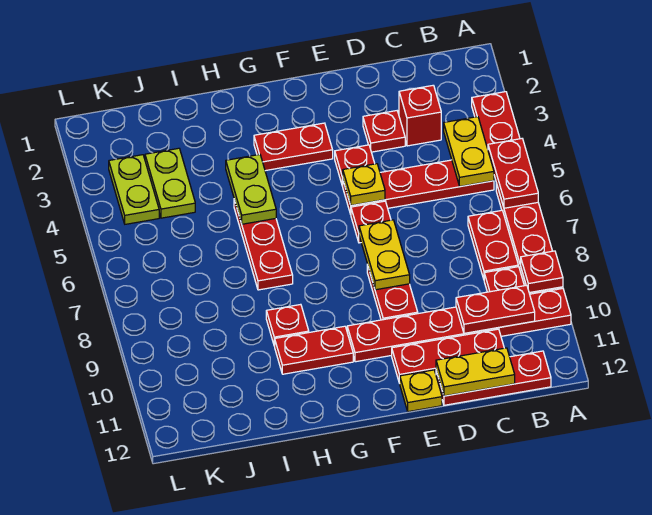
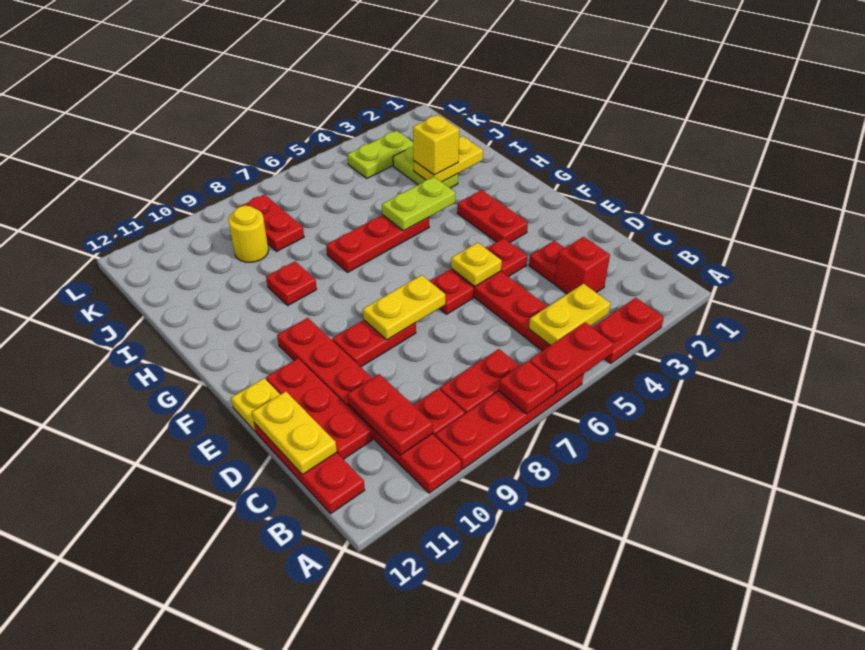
red plate A9 level 2 -> red plate A7 level 2
red plate G10:H10 level 1 -> red plate J8:K8 level 1
none -> yellow plate I2:I3 level 2
none -> yellow brick I3 level 3
lime plate J3:J4 level 1 -> lime plate I3:J3 level 1
none -> yellow round brick J9 level 1

